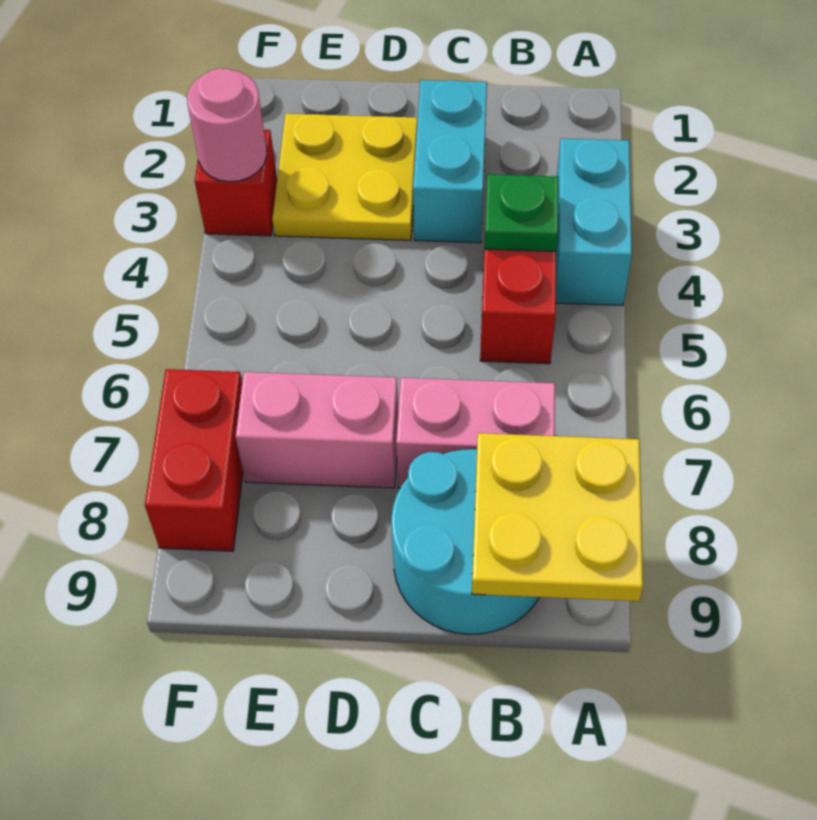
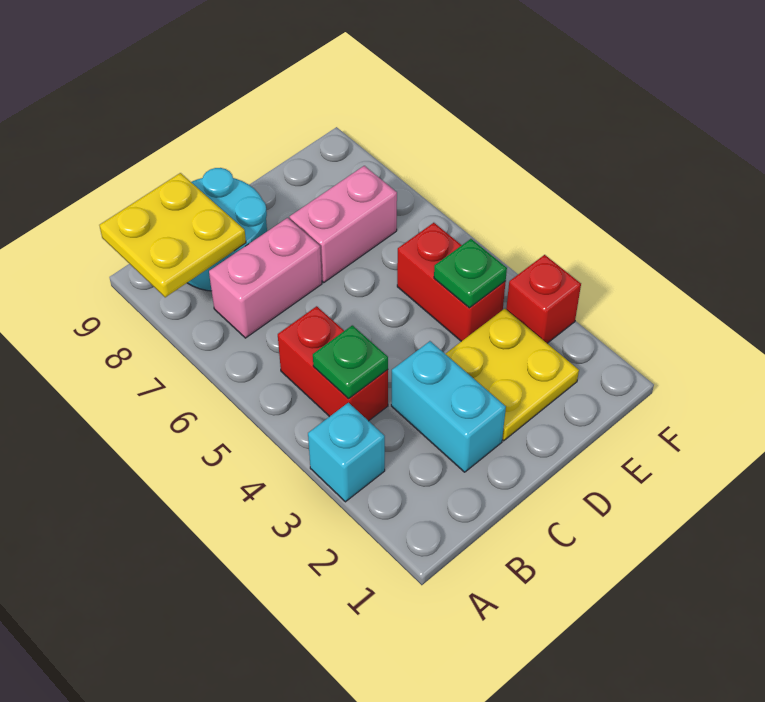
cyan brick A3:A4 level 1 -> cyan brick A3 level 1
none -> green plate E4 level 2
pink round brick F3 level 2 -> none
red brick F7:F8 level 1 -> red brick E4:E5 level 1

